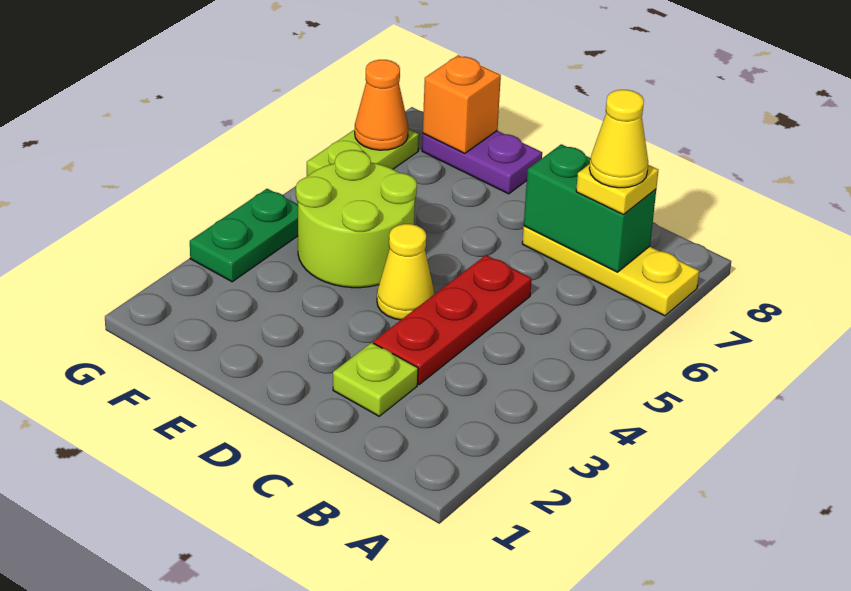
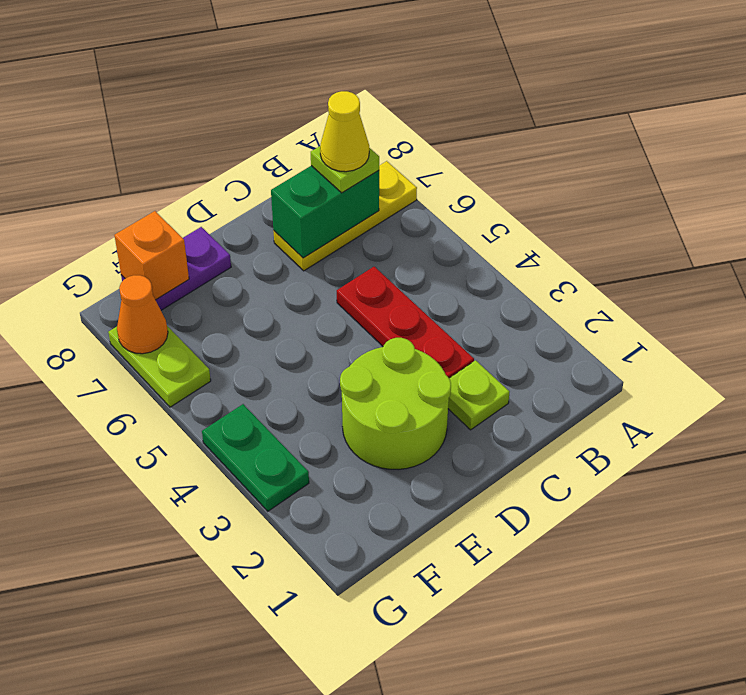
yellow plate B7 level 3 -> lime plate B7 level 3
yellow cone D4 level 1 -> none
lime round brick E4:F5 level 1 -> lime round brick D2:E3 level 1

